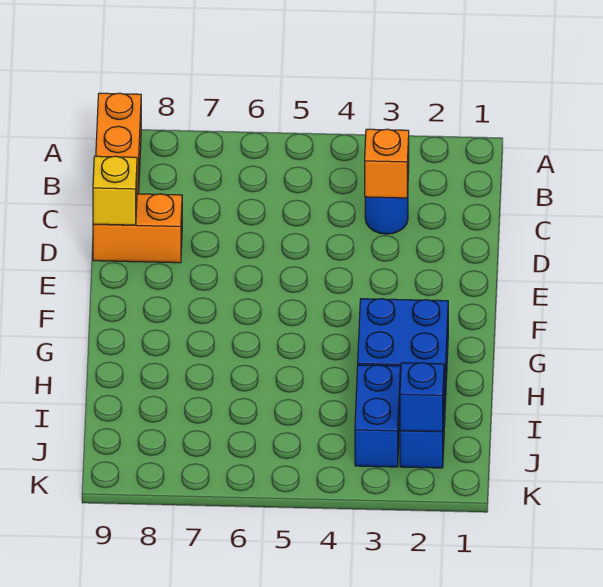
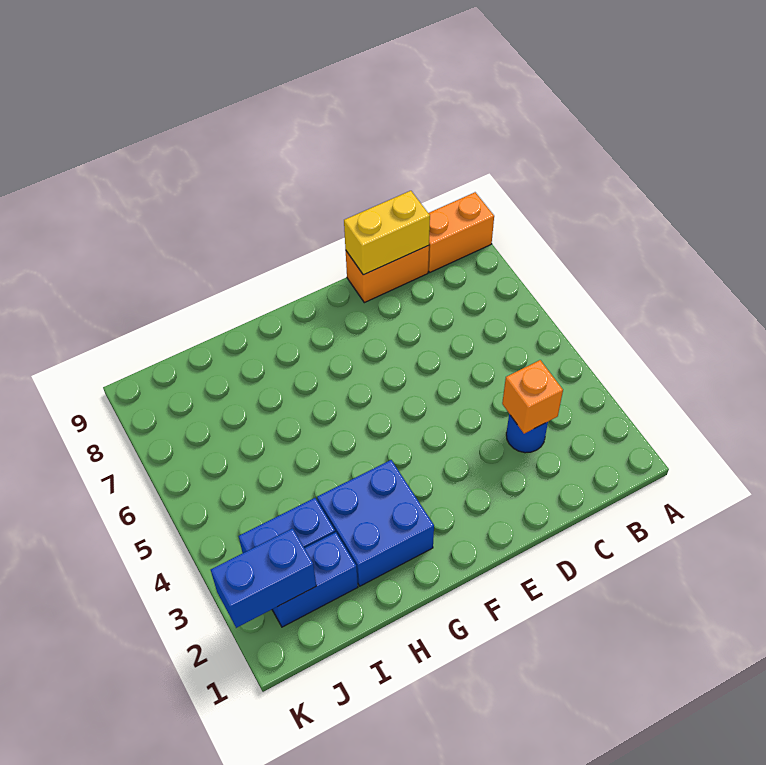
orange brick D8:D9 level 1 -> orange brick C9:D9 level 1
yellow brick D9 level 2 -> yellow brick C9:D9 level 2
blue brick J2 level 2 -> blue brick J2:K2 level 2

